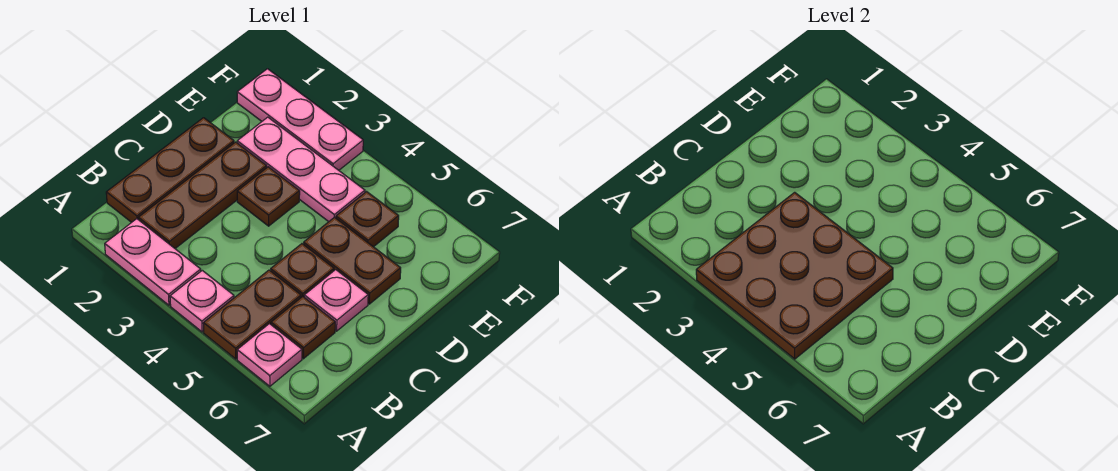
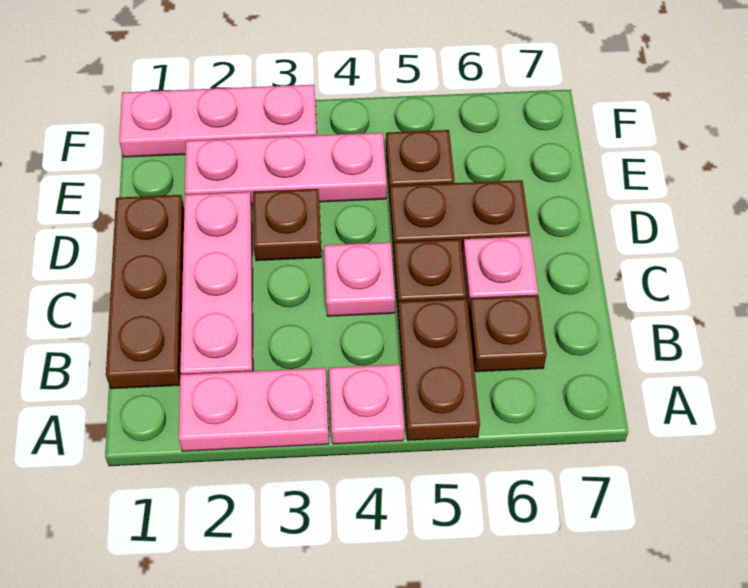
brown plate A3:C5 level 2 -> none
pink plate A6 level 1 -> pink plate C4 level 1
brown plate B2:D2 level 1 -> pink plate B2:D2 level 1

